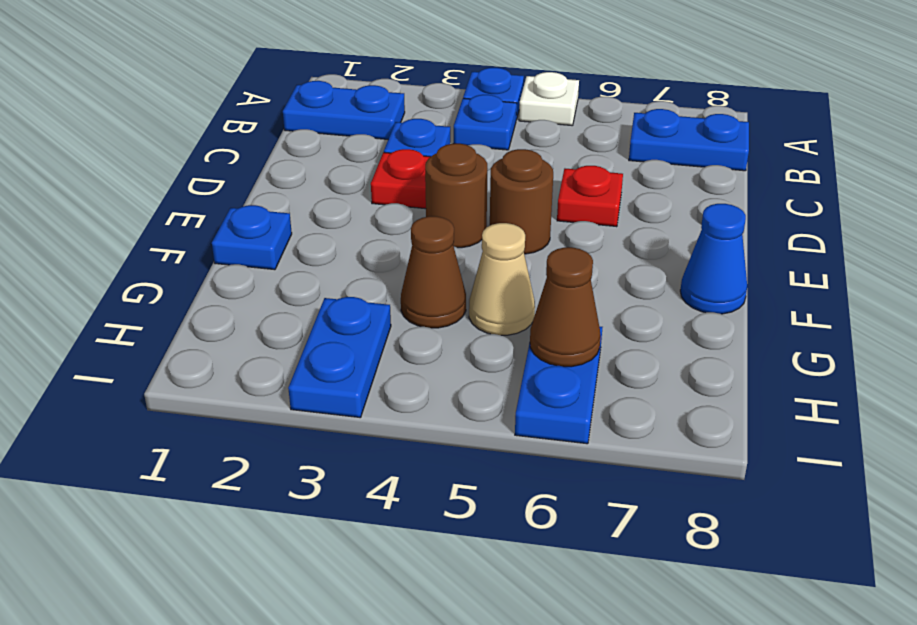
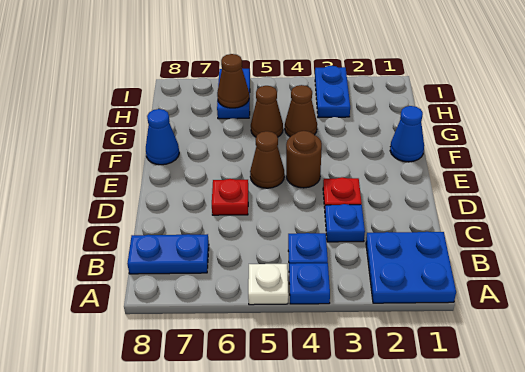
blue plate B1:B2 level 1 -> blue plate A1:B2 level 1
brown round brick E5 level 1 -> brown cone E5 level 1
blue plate F1 level 1 -> blue cone F1 level 1
tan cone G5 level 1 -> brown cone G5 level 1

